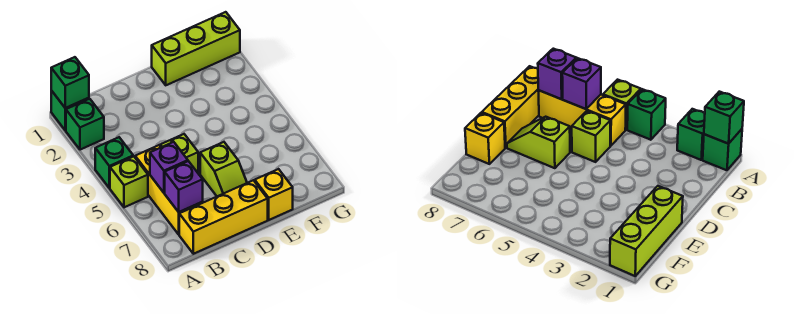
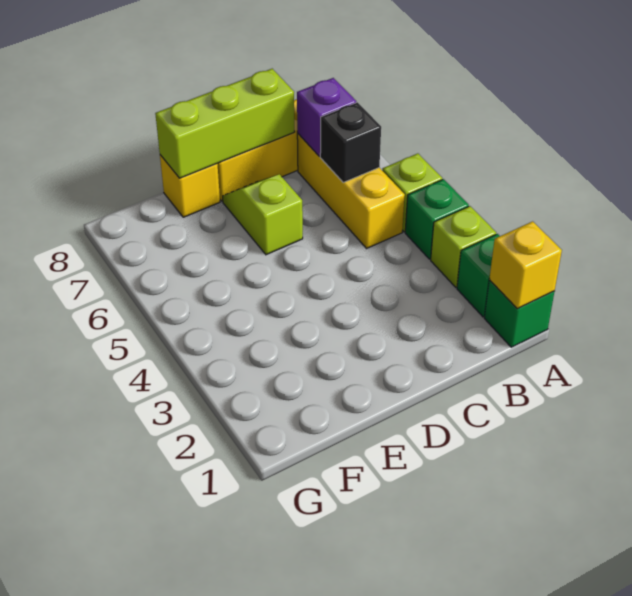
green brick A1 level 2 -> yellow brick A1 level 2
purple brick B6 level 2 -> black brick B6 level 2
lime brick C5 level 1 -> lime brick A3 level 1
lime brick E1:G1 level 1 -> lime brick C8:E8 level 2

